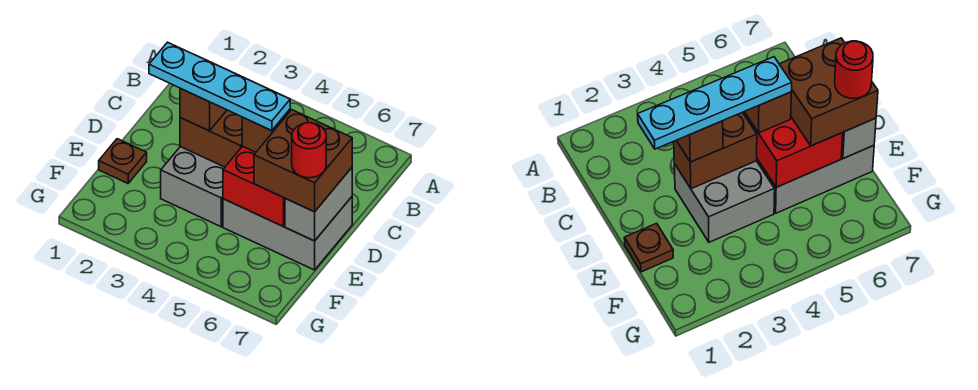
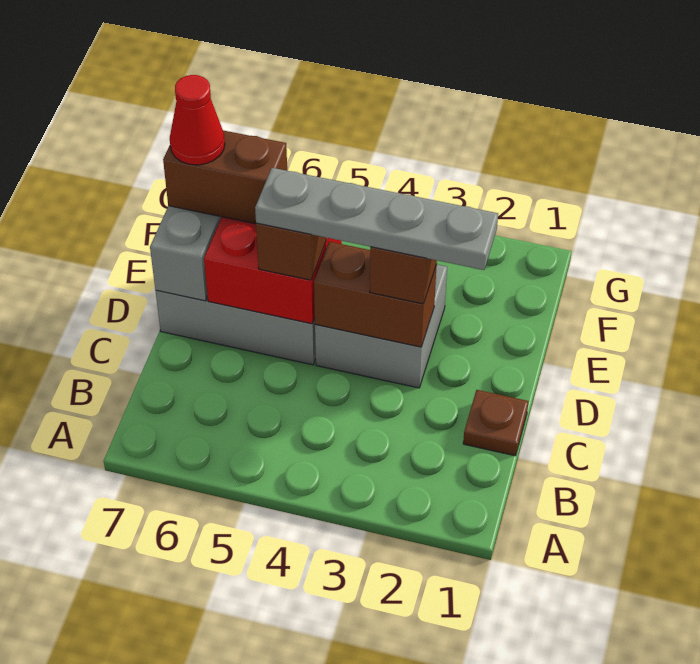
cyan plate D2:D5 level 4 -> grey plate D2:D5 level 4
brown brick D6:E7 level 3 -> brown brick E6:E7 level 3
brown plate E1 level 1 -> brown plate C1 level 1
red round brick E7 level 4 -> red cone E7 level 4

